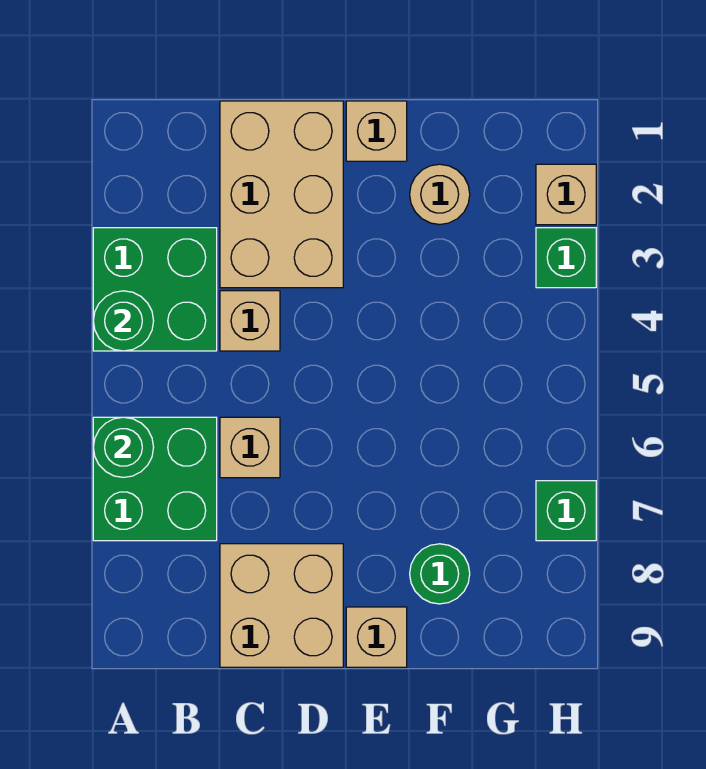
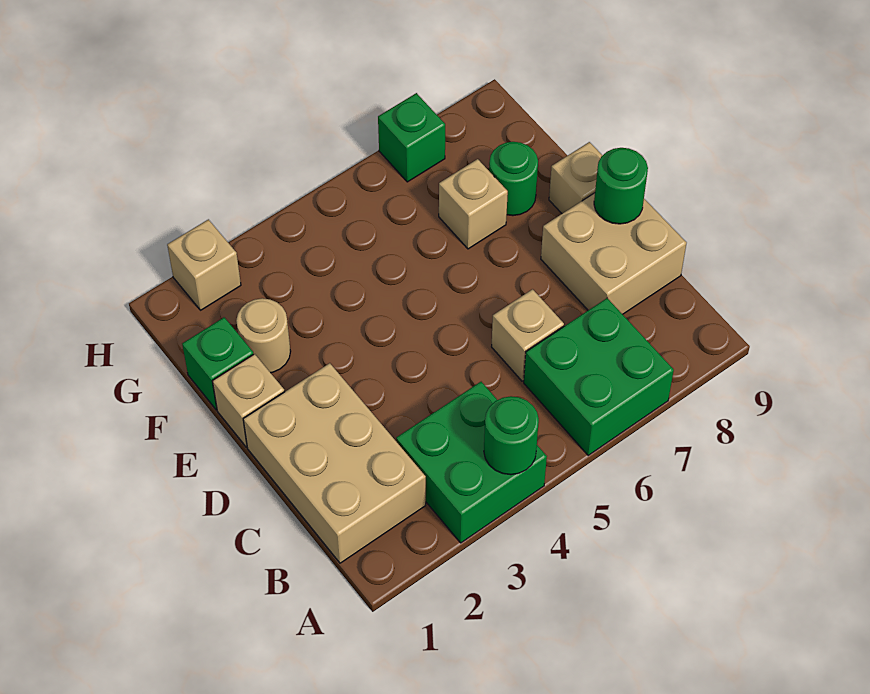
green round brick A6 level 2 -> green round brick D9 level 2
tan brick C1:D3 level 1 -> tan brick B1:D2 level 1
tan brick C4 level 1 -> tan brick F7 level 1
green brick H3 level 1 -> green brick F1 level 1

